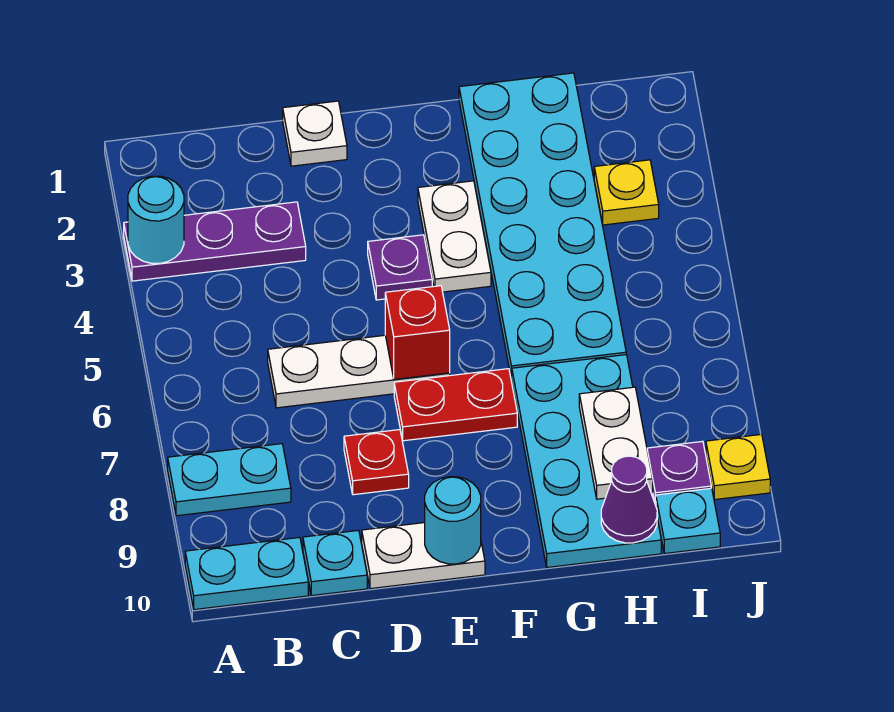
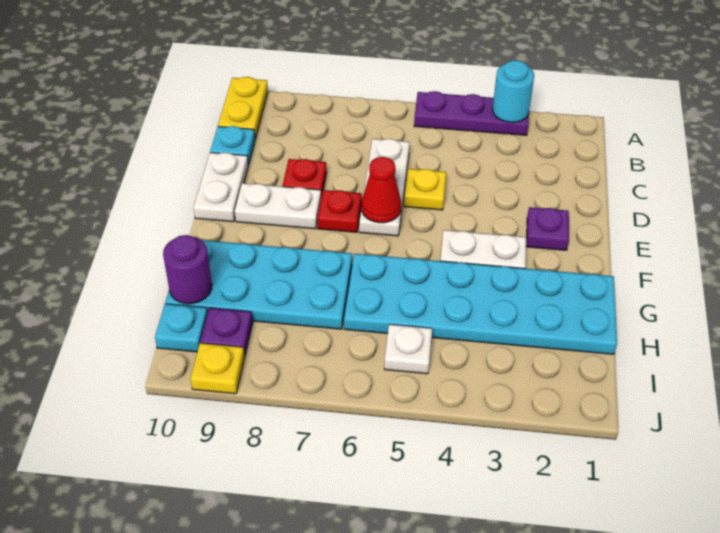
purple plate A3:C3 level 1 -> purple plate A3:A5 level 1
cyan plate A8:B8 level 1 -> none
cyan plate A10:B10 level 1 -> yellow plate A10:B10 level 1
white plate D1 level 1 -> white plate I5 level 1
purple plate E4 level 1 -> purple plate E2 level 1
red brick E6 level 2 -> red cone E6 level 2
red plate E7:F7 level 1 -> red plate E7 level 1
cyan round brick E10 level 2 -> none
white plate H8:H9 level 2 -> white plate E8:E9 level 1
purple cone H10 level 2 -> purple round brick H10 level 2
yellow plate I3 level 1 -> yellow plate D5 level 1

